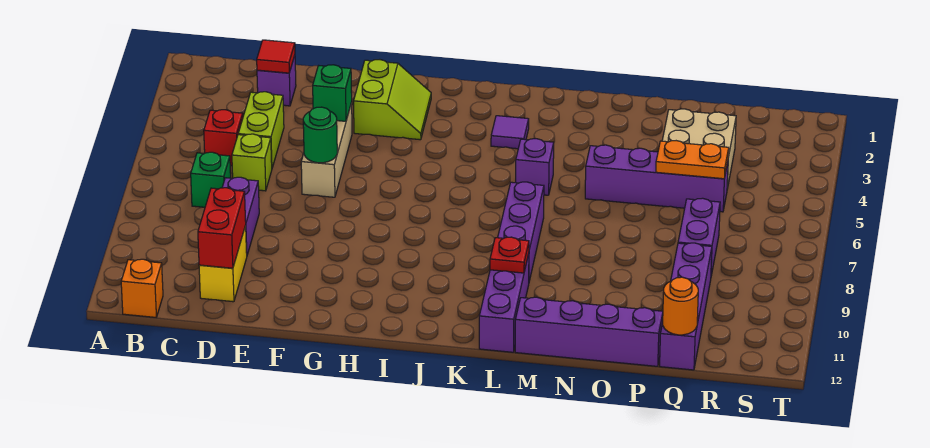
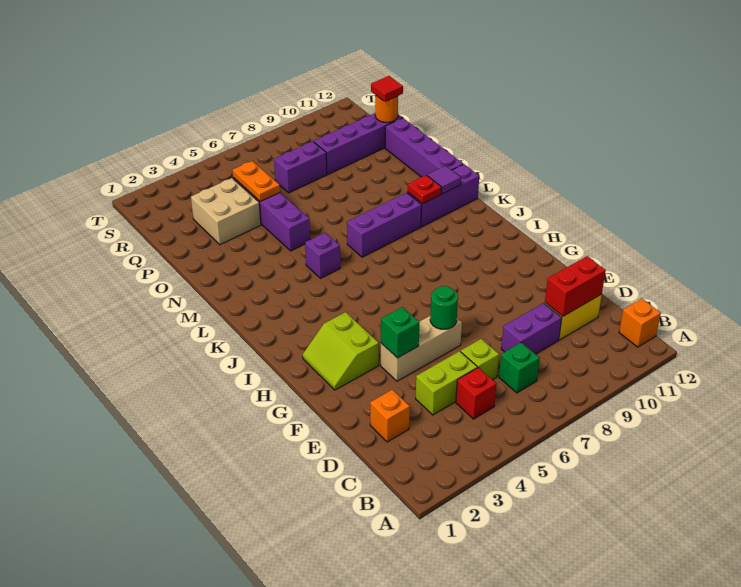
purple brick D2 level 1 -> orange brick D2 level 1
red tile D2 level 2 -> red tile Q12 level 3
lime slope G2:H3 level 1 top G -> lime slope G2:H3 level 1 top 3
purple tile K3 level 1 -> purple tile L11 level 2

